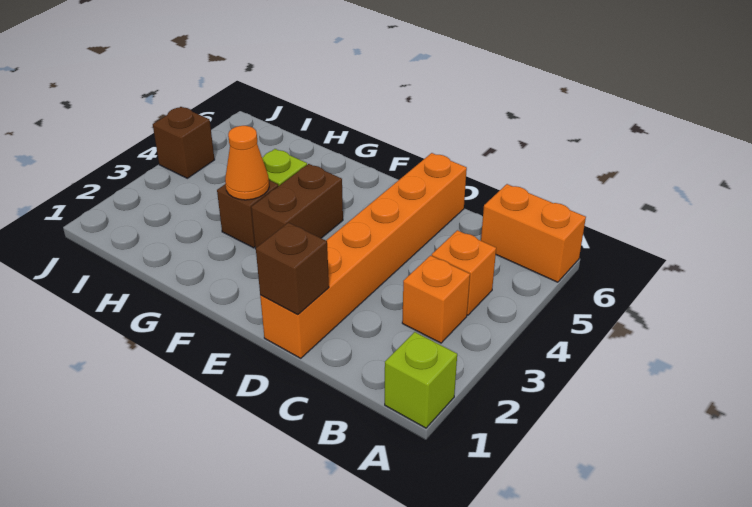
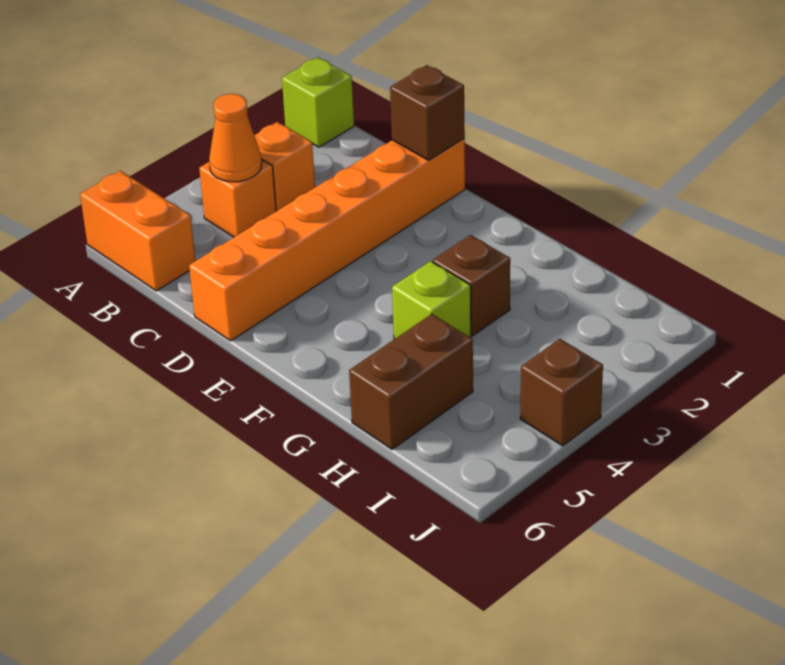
brown brick F3:F4 level 1 -> brown brick H5:H6 level 1
orange cone G3 level 2 -> orange cone B4 level 2

